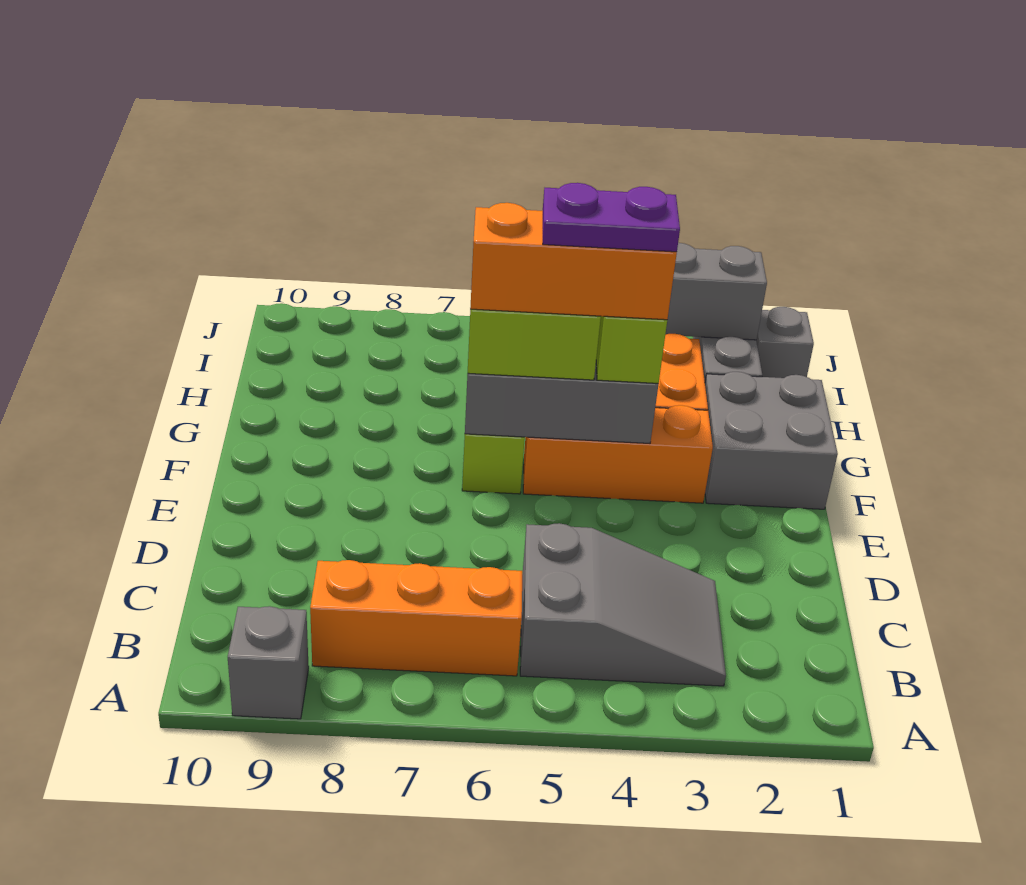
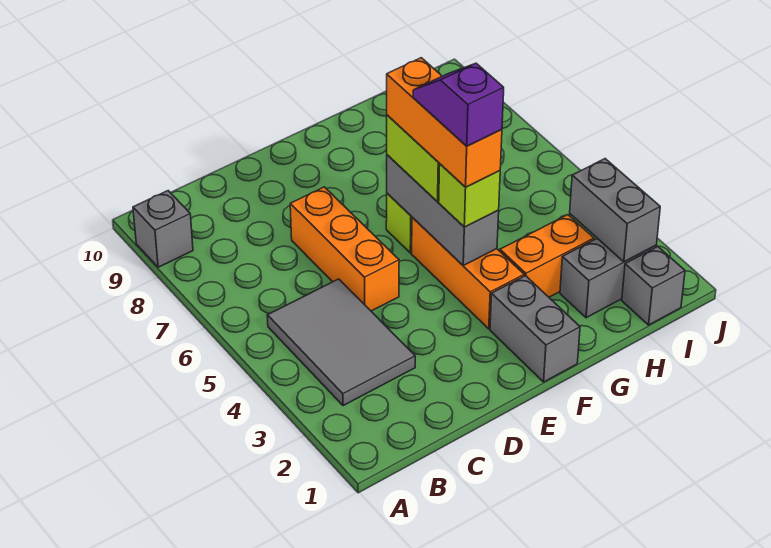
grey slope B3:C5 level 1 top 5 -> grey tile B3:C5 level 1
orange brick B6:B8 level 1 -> orange brick D5:D7 level 1
grey brick F1:G2 level 1 -> grey brick F1:F2 level 1
purple plate F4:F5 level 5 -> purple slope F4:F5 level 5 top 4

